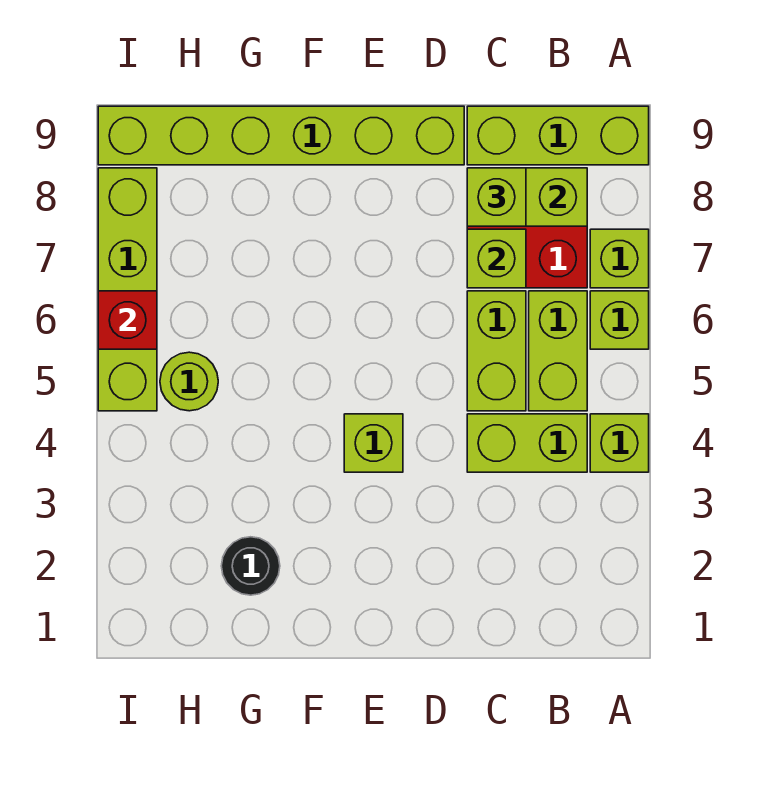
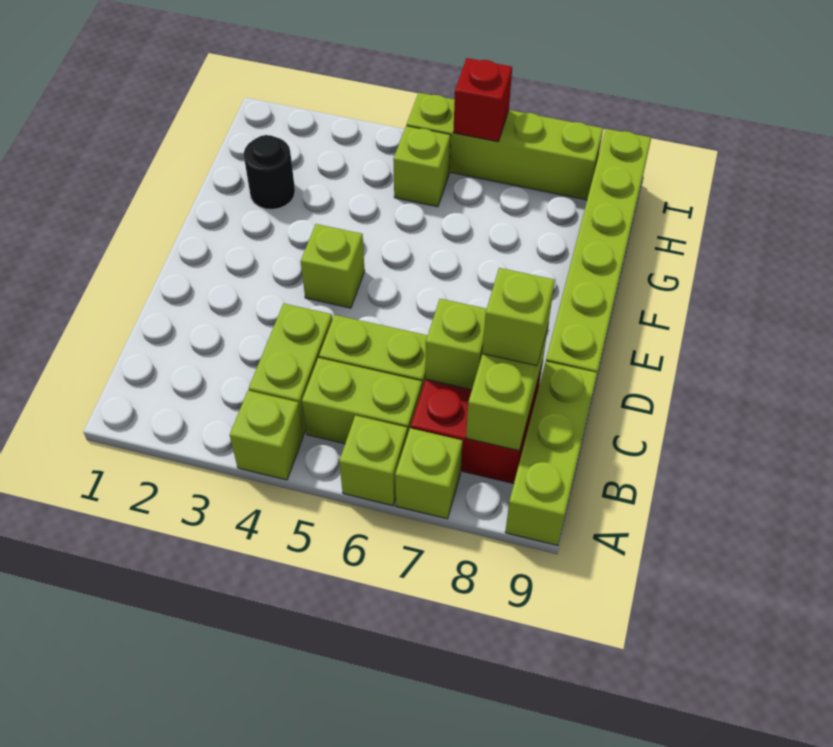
lime round brick H5 level 1 -> lime brick H5 level 1

